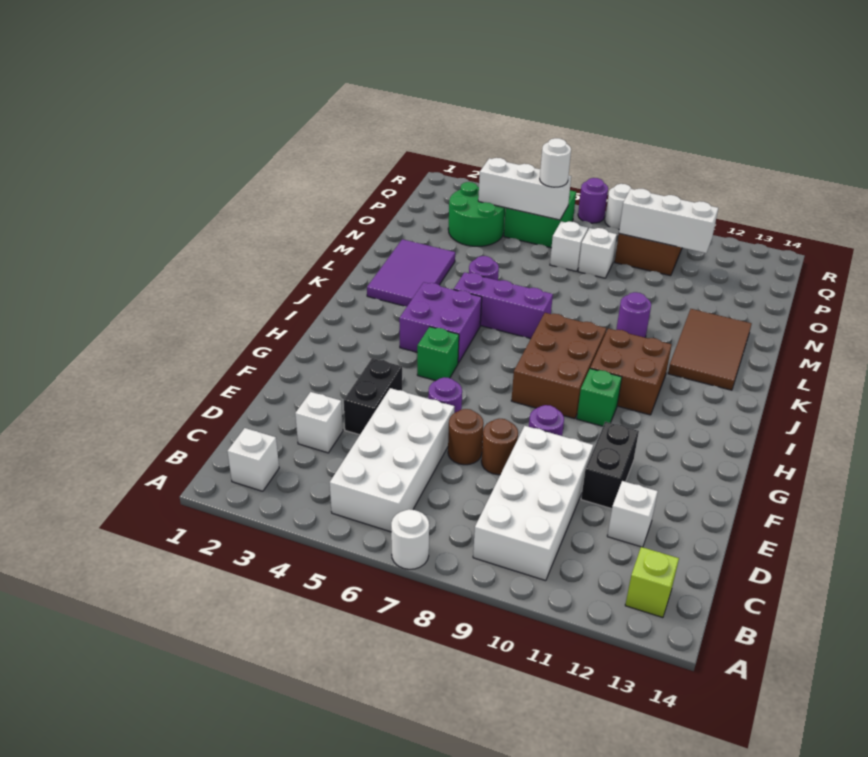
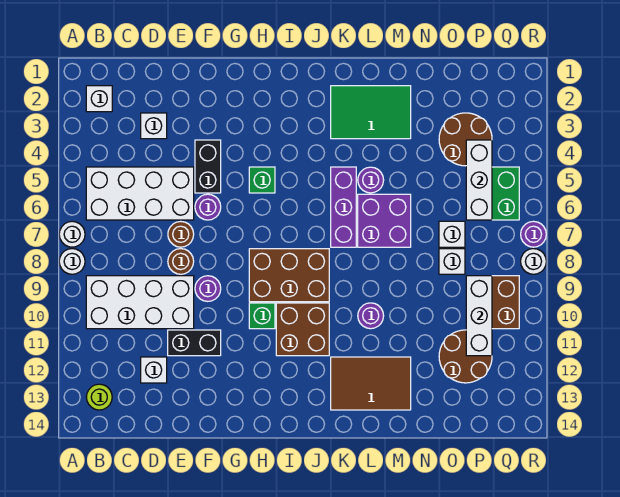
lime brick B13 level 1 -> lime round brick B13 level 1
black brick E4:F4 level 1 -> black brick F4:F5 level 1
purple brick I4:J5 level 1 -> purple brick L6:M7 level 1
purple tile K2:M3 level 1 -> green tile K2:M3 level 1
green round brick O3:P4 level 1 -> brown round brick O3:P4 level 1
none -> brown round brick O11:P12 level 1
white round brick P6 level 3 -> white round brick A8 level 1

